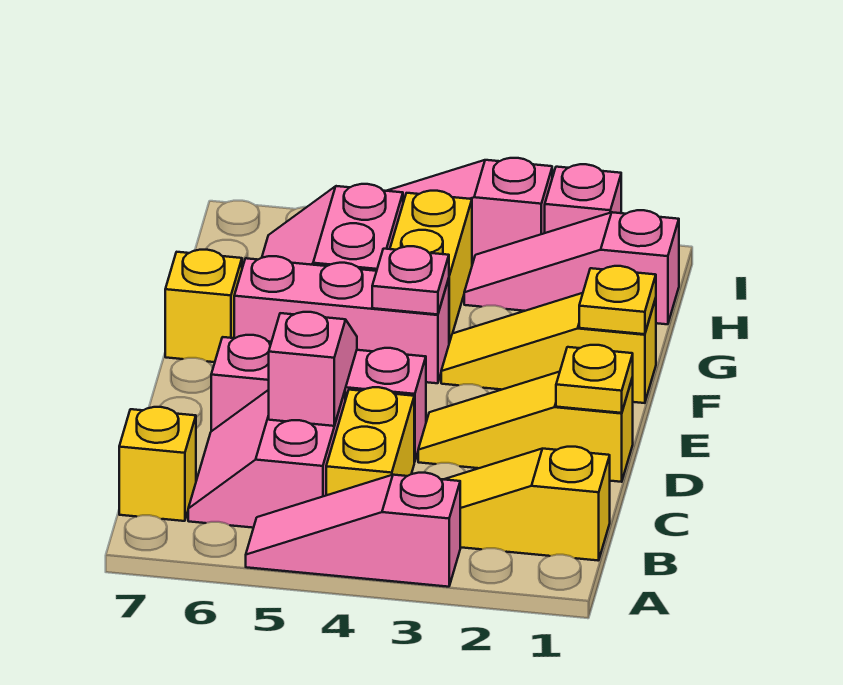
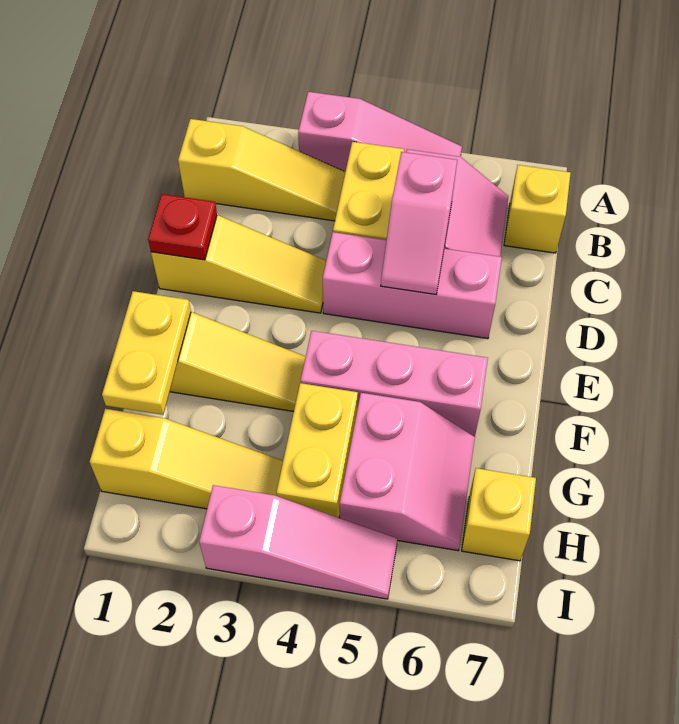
yellow plate D1 level 2 -> red plate D1 level 2
yellow plate F1 level 2 -> yellow plate F1:G1 level 2
pink plate F4 level 2 -> none
yellow brick F7 level 1 -> yellow brick H7 level 1
pink slope H1:H3 level 1 top 1 -> yellow slope H1:H3 level 1 top 1
pink brick I2 level 1 -> none

